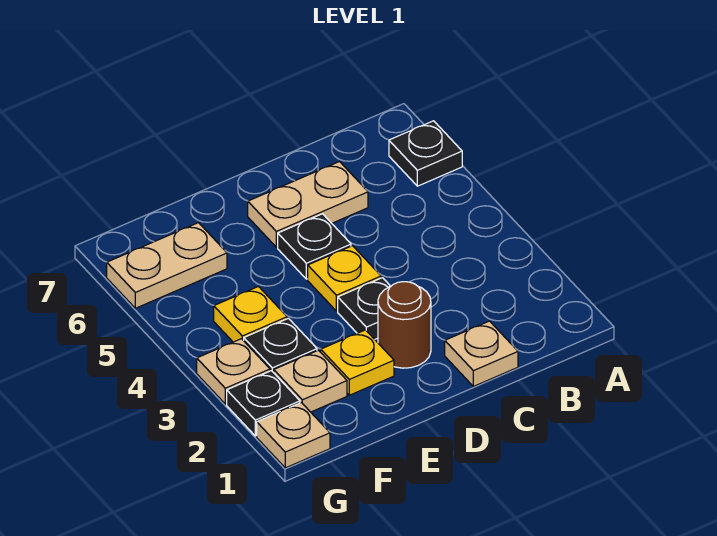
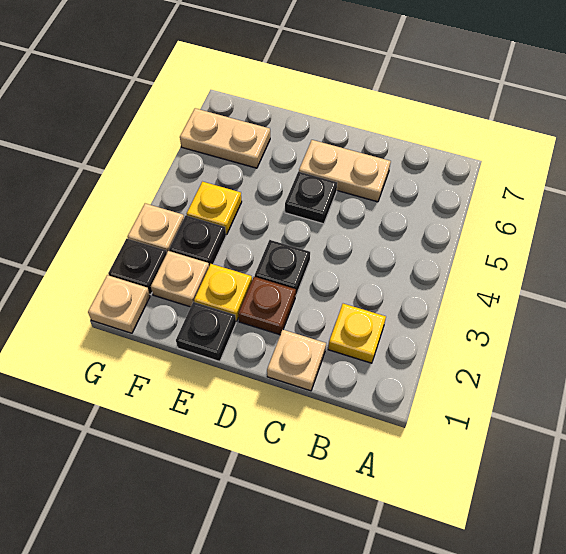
black plate A6 level 1 -> black plate E1 level 1
brown round brick D2 level 1 -> brown plate D2 level 1
yellow plate D4 level 1 -> yellow plate B2 level 1

